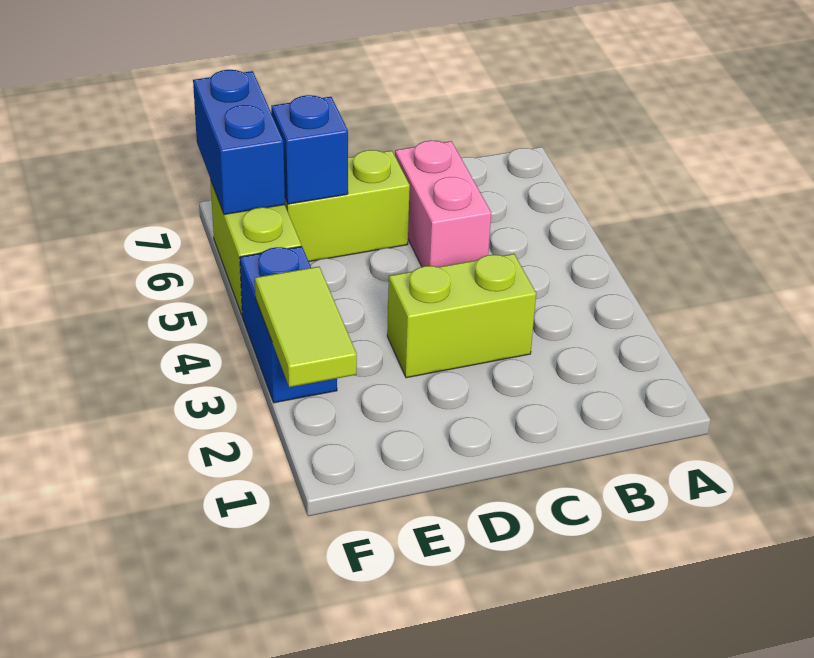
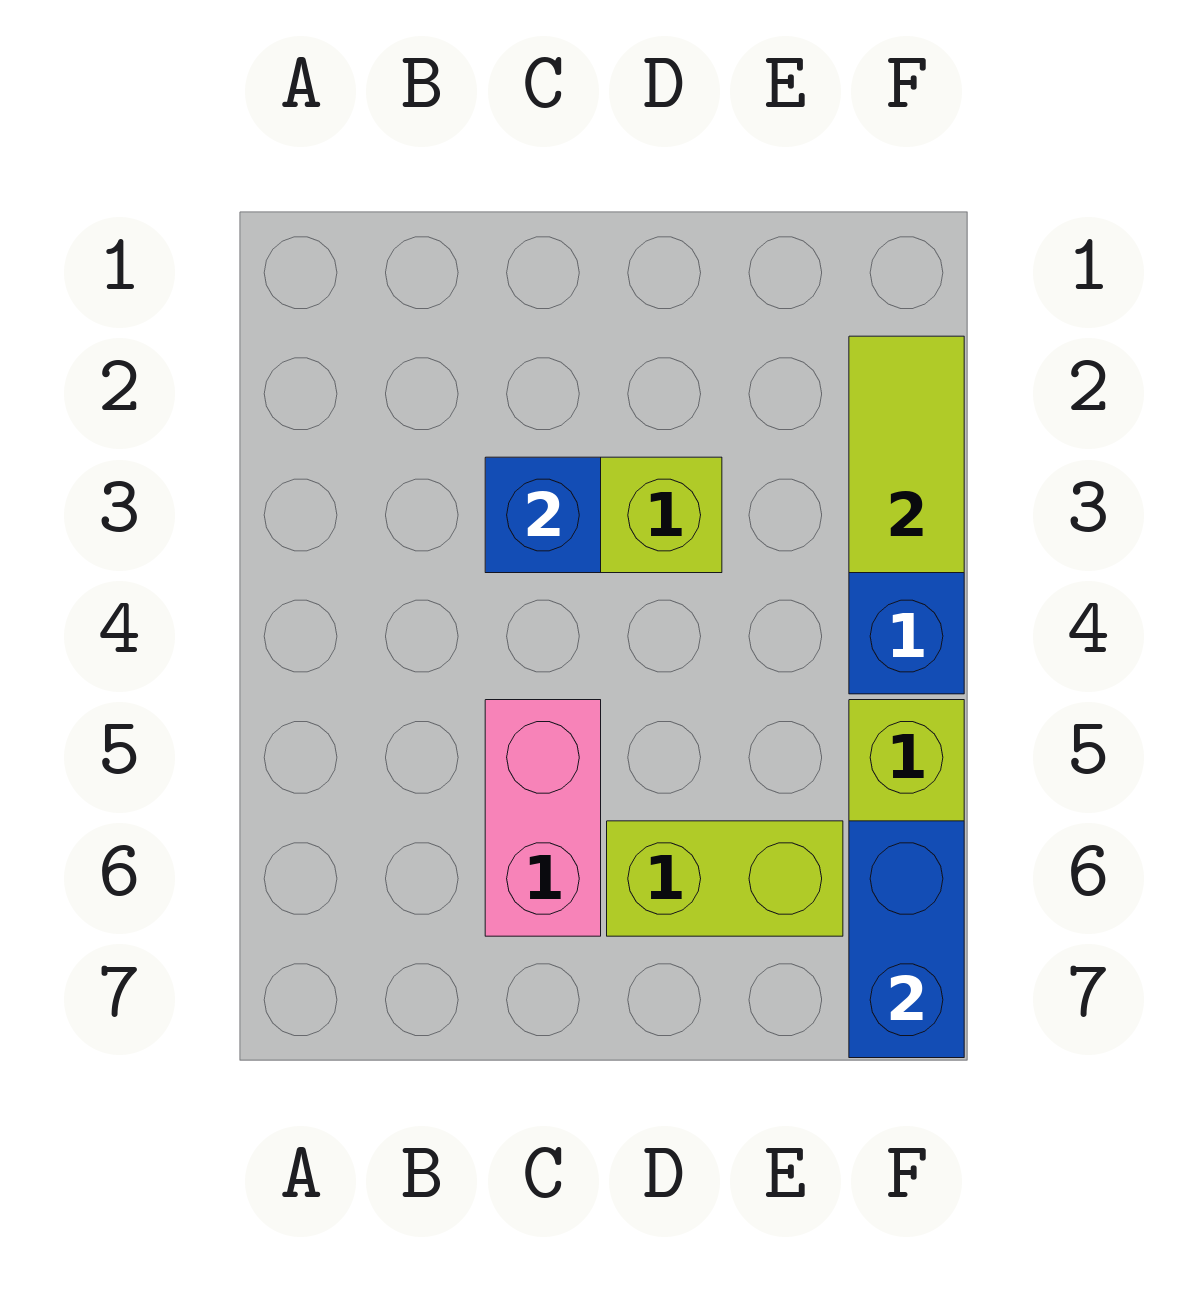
blue brick E6 level 2 -> blue brick C3 level 2

